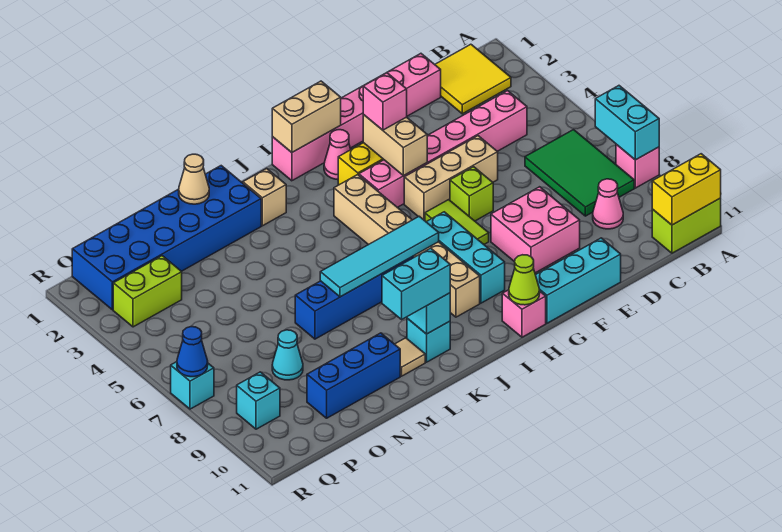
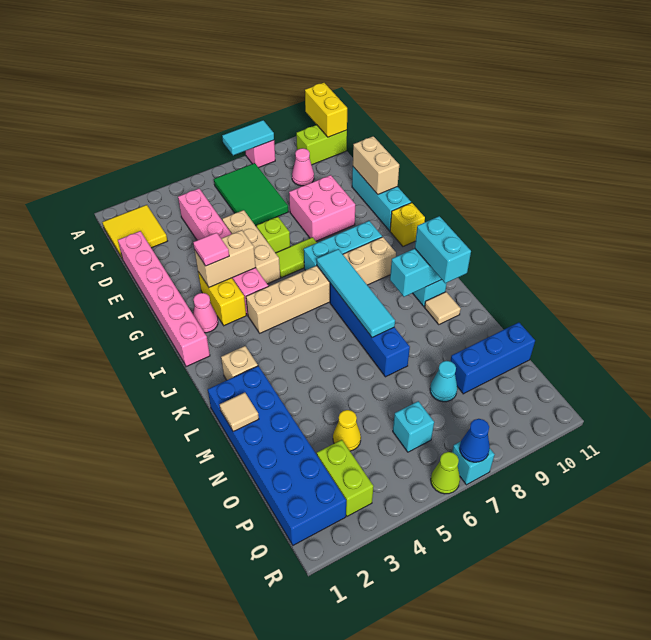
cyan brick A7:A8 level 2 -> cyan tile A7:A8 level 2
lime brick A11:B11 level 1 -> lime brick B10:B11 level 1
green tile B6:C8 level 1 -> green tile B6:D7 level 1
pink brick G3 level 3 -> pink tile G3 level 3
tan brick H1:I1 level 2 -> tan brick E11:F11 level 2
pink brick H11 level 1 -> yellow brick H11 level 1
lime cone H11 level 2 -> lime cone R6 level 1
tan cone M1 level 2 -> tan tile M1 level 2
blue brick M10:O10 level 1 -> blue brick O9:O11 level 1
none -> yellow cone O4 level 1
cyan brick Q9 level 1 -> cyan brick P6 level 1

